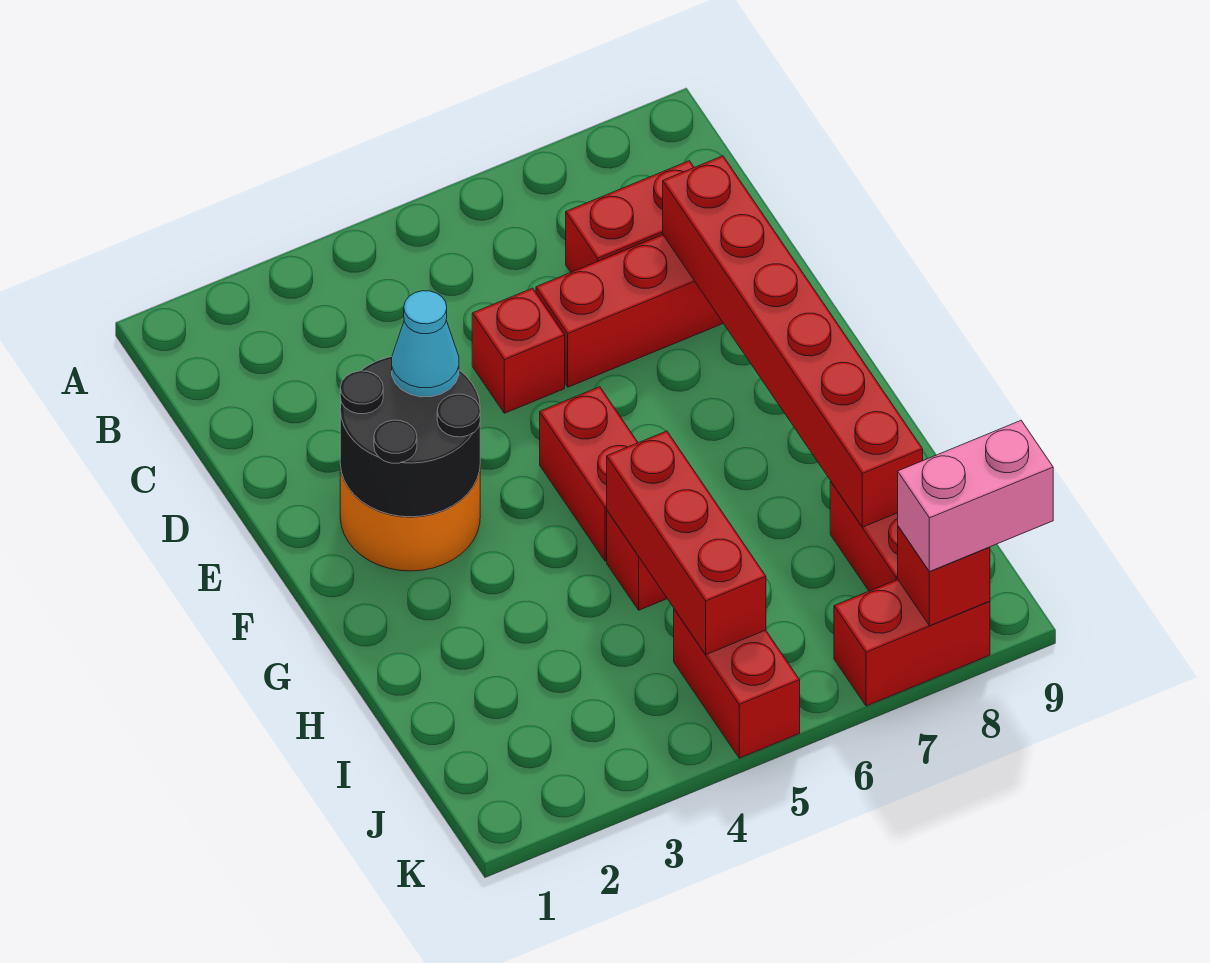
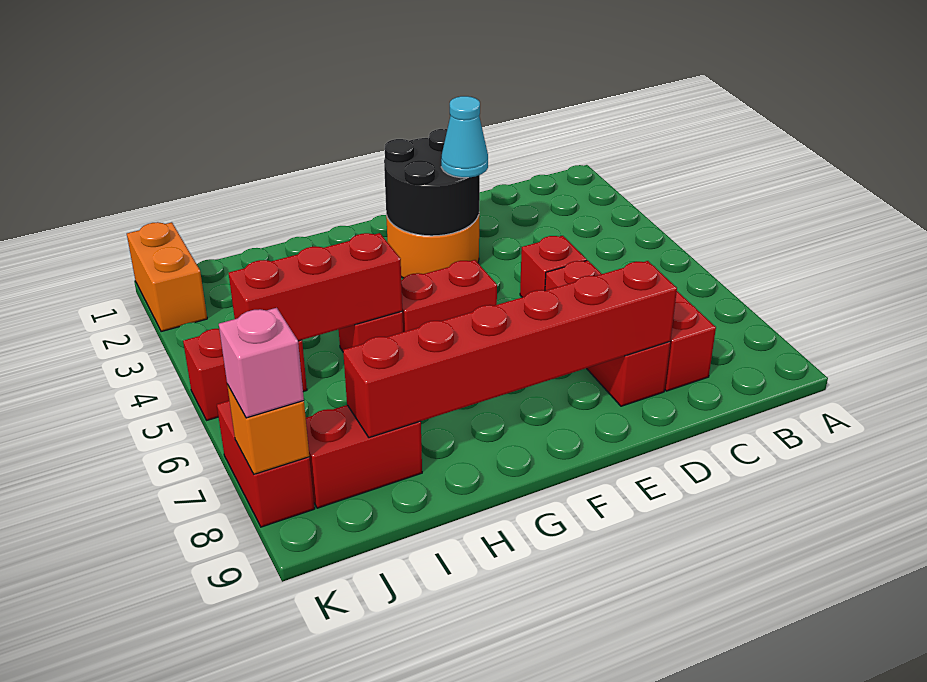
none -> orange brick K1:K2 level 1
red brick K8 level 2 -> orange brick K8 level 2
pink brick K8:K9 level 3 -> pink brick K8 level 3

